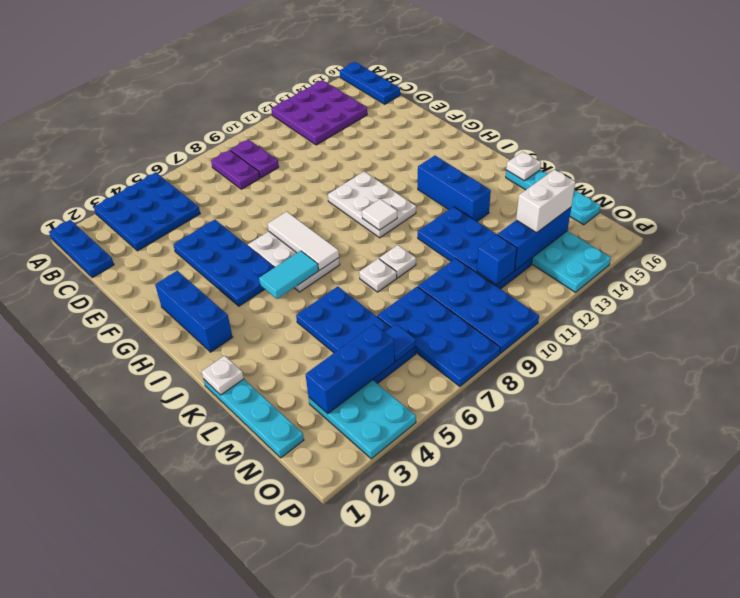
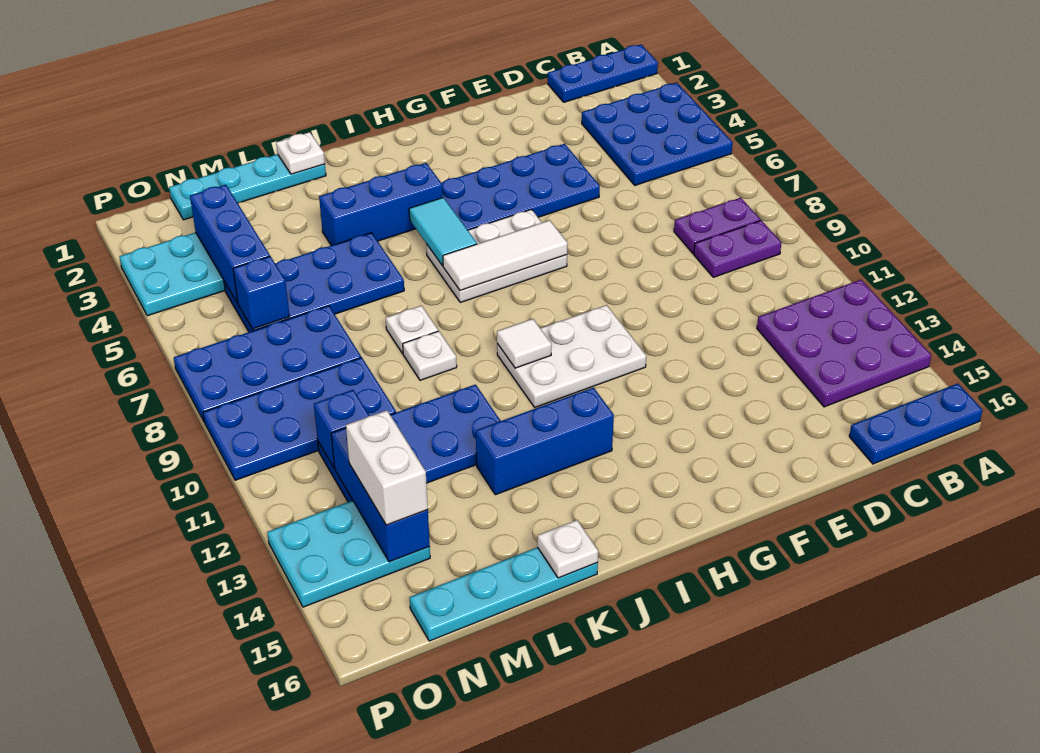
blue brick G2:I2 level 1 -> blue brick I4:K4 level 1
blue tile N6 level 2 -> blue brick N6 level 2

